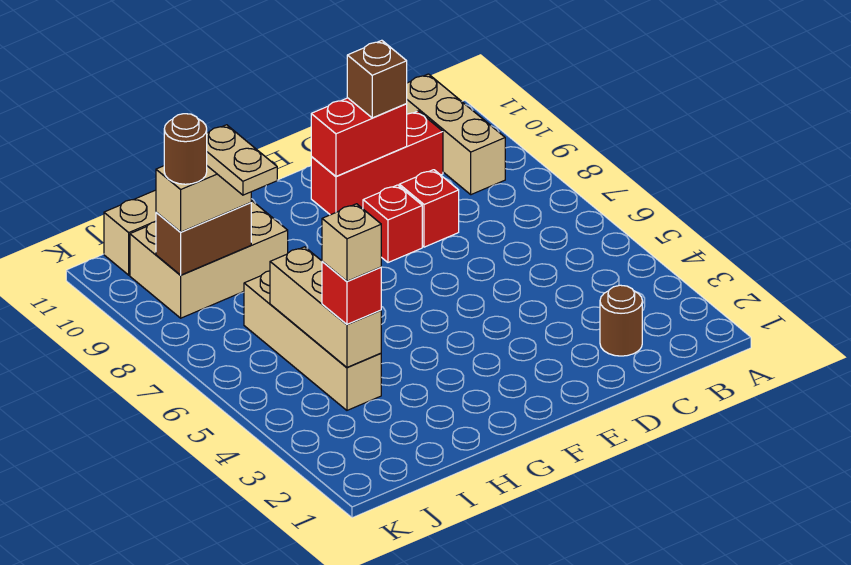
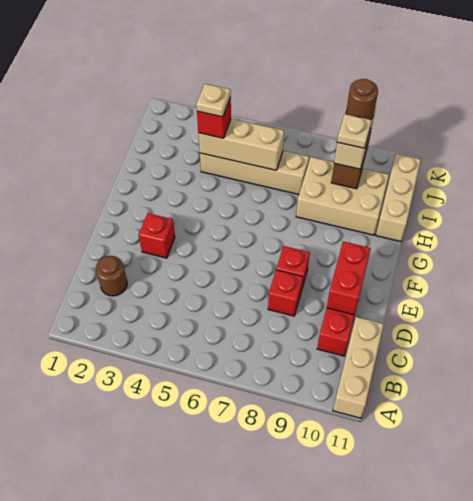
tan brick B9:B11 level 1 -> tan brick A11:C11 level 1
brown brick D10 level 3 -> none
none -> red brick E3 level 1
tan brick H9:J10 level 1 -> tan brick H8:I10 level 1
tan brick I4 level 4 -> tan plate I4 level 4
tan plate I8:I9 level 4 -> tan plate I9 level 4

